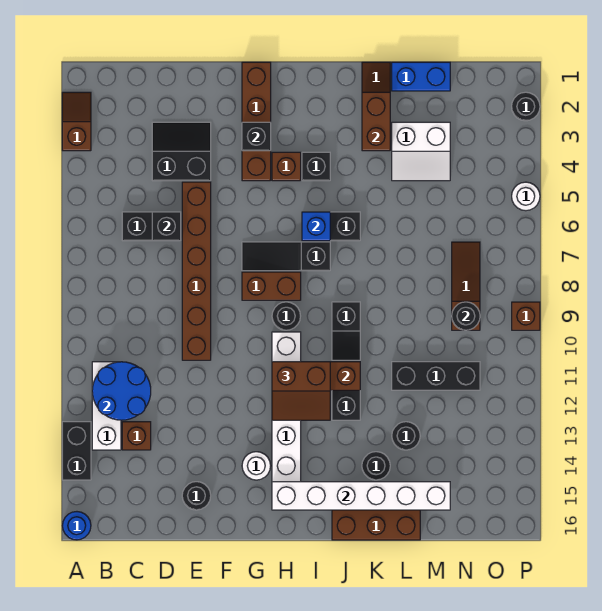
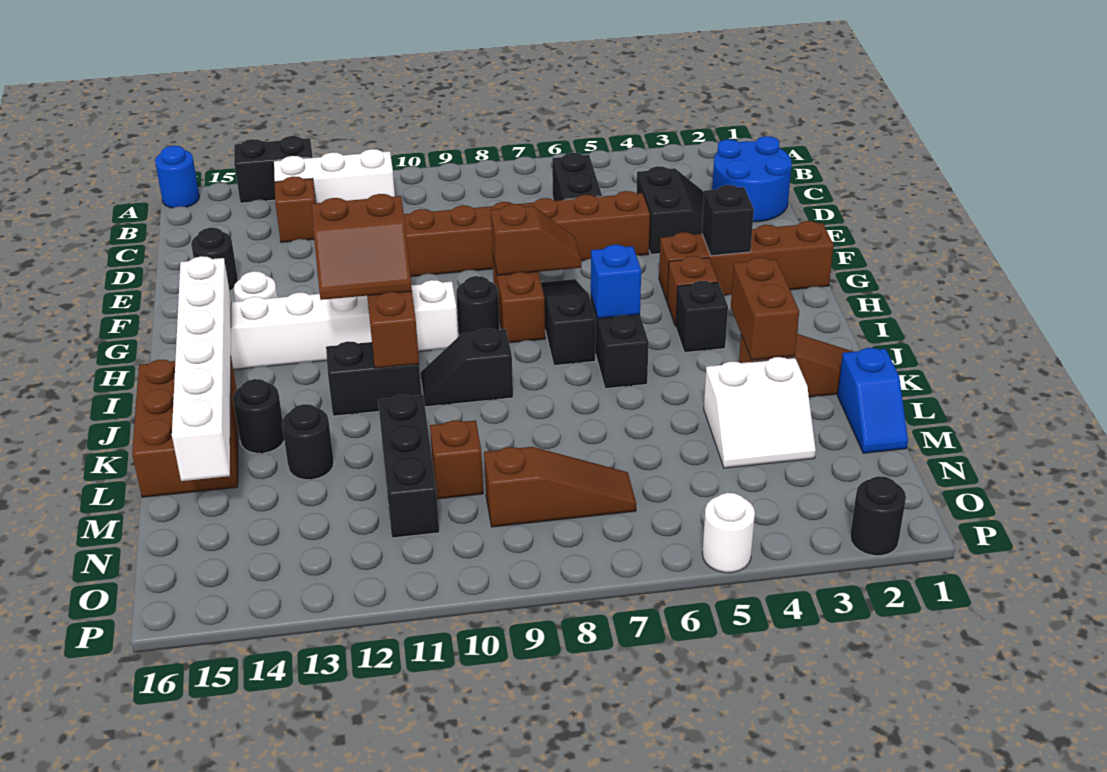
brown slope A2:A3 level 1 top 3 -> brown slope G7:G8 level 2 top 8
blue round brick B11:C12 level 2 -> blue round brick C1:D2 level 1
black brick D6 level 2 -> none
brown slope H11:I12 level 3 top 11 -> brown slope H11:I12 level 3 top H
brown brick K2:K3 level 2 -> brown brick J3:K3 level 2
blue brick L1:M1 level 1 -> blue slope L1:M1 level 1 top L
white slope L3:M4 level 1 top 3 -> white slope L3:M4 level 1 top L
black round brick N9 level 2 -> none
brown brick P9 level 1 -> brown brick M10 level 1

